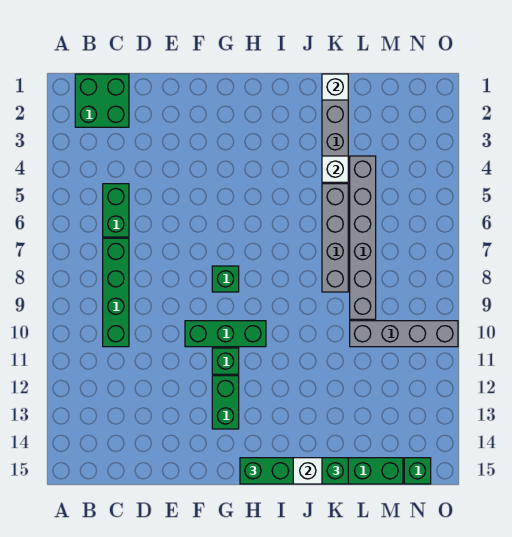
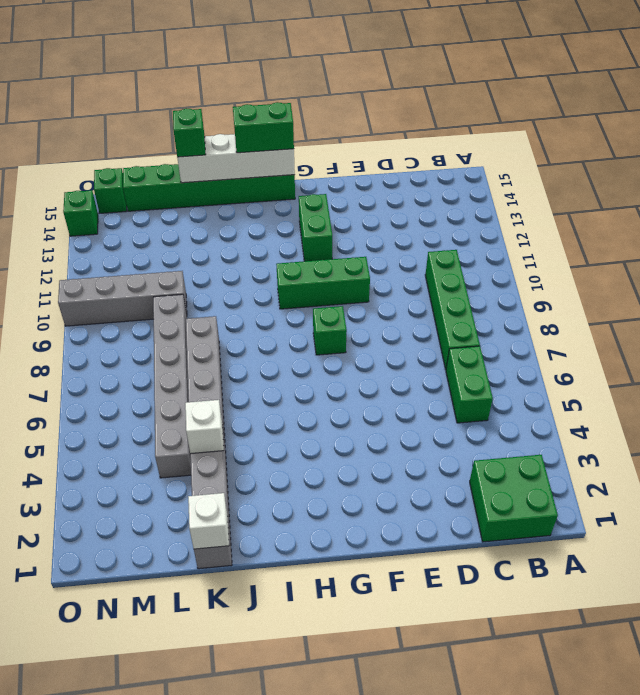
green brick G11 level 1 -> green brick O14 level 1

